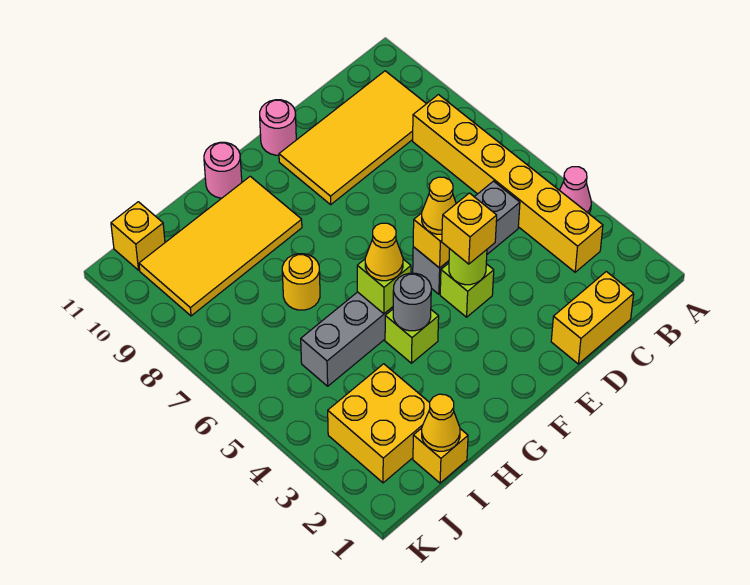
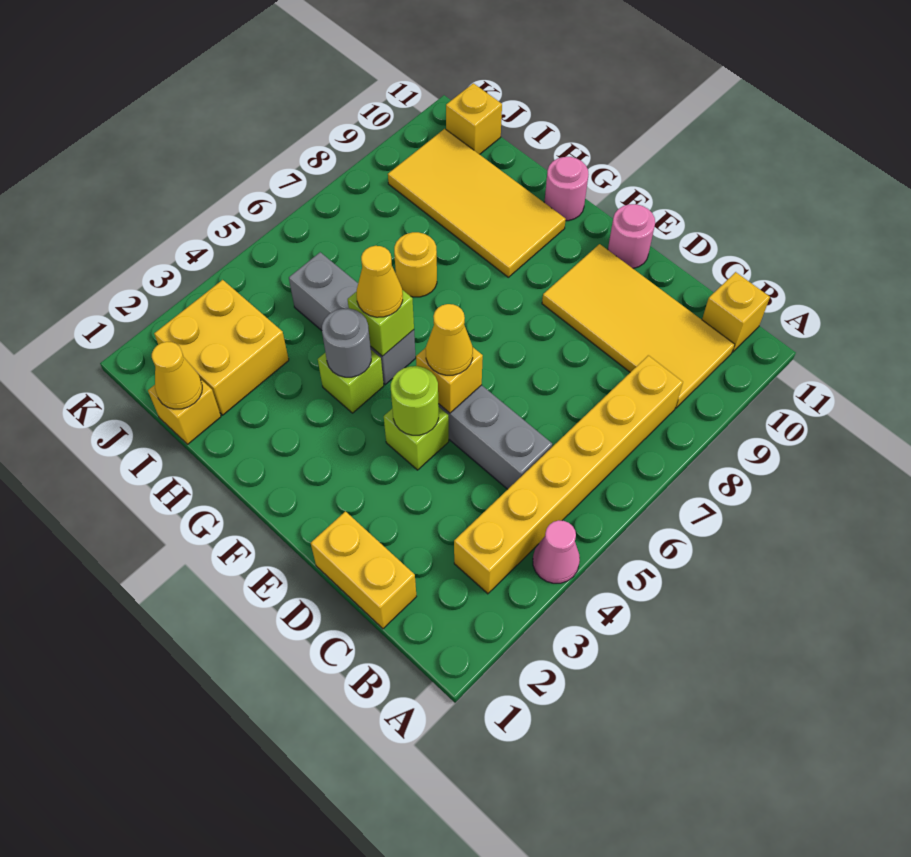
yellow brick E4 level 3 -> yellow brick B11 level 1

